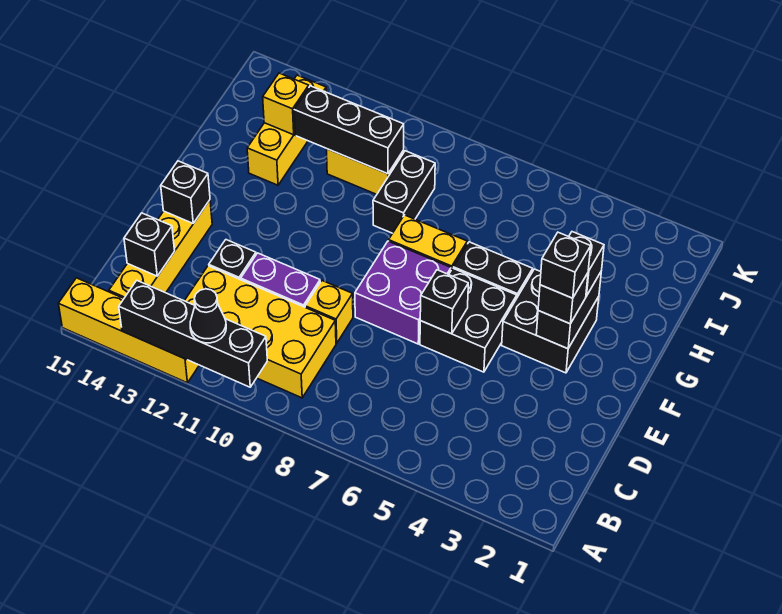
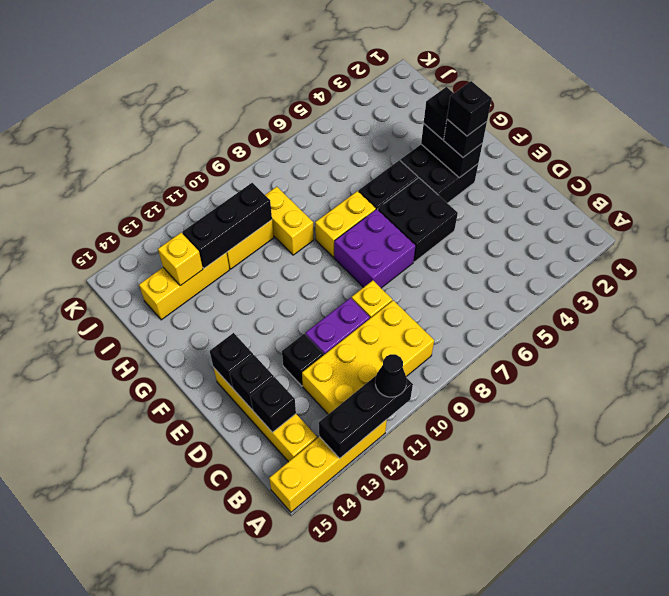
black brick A10:A13 level 2 -> black brick A11:A13 level 2
black brick E6 level 2 -> black brick D14 level 2
black brick H9:I9 level 1 -> yellow brick H9:I9 level 1
yellow brick H13:J13 level 1 -> yellow brick I12:I14 level 1

